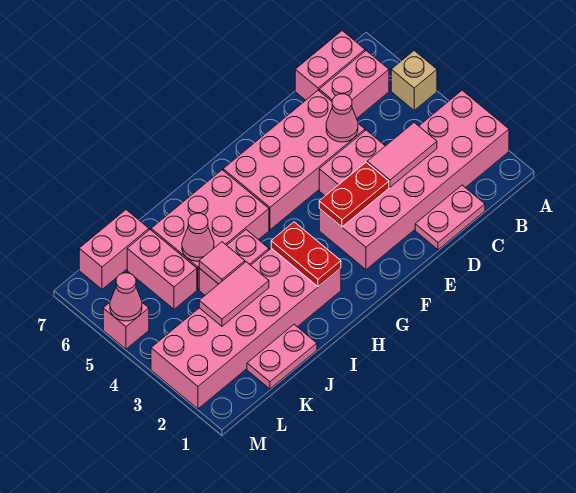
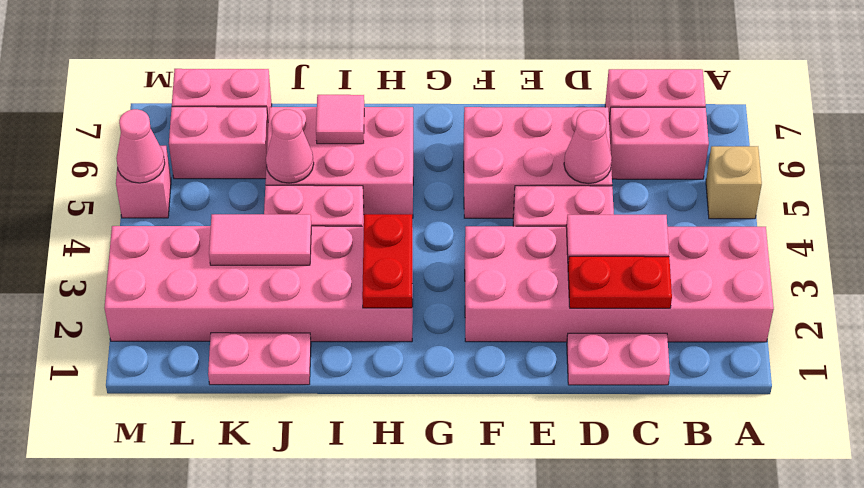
pink brick D5:G6 level 1 -> pink brick D5:F6 level 1
red plate E3:F3 level 2 -> red plate C2:D2 level 2
pink tile J4 level 2 -> pink tile I6 level 2
pink brick K5:K6 level 1 -> pink brick K6:L6 level 1

